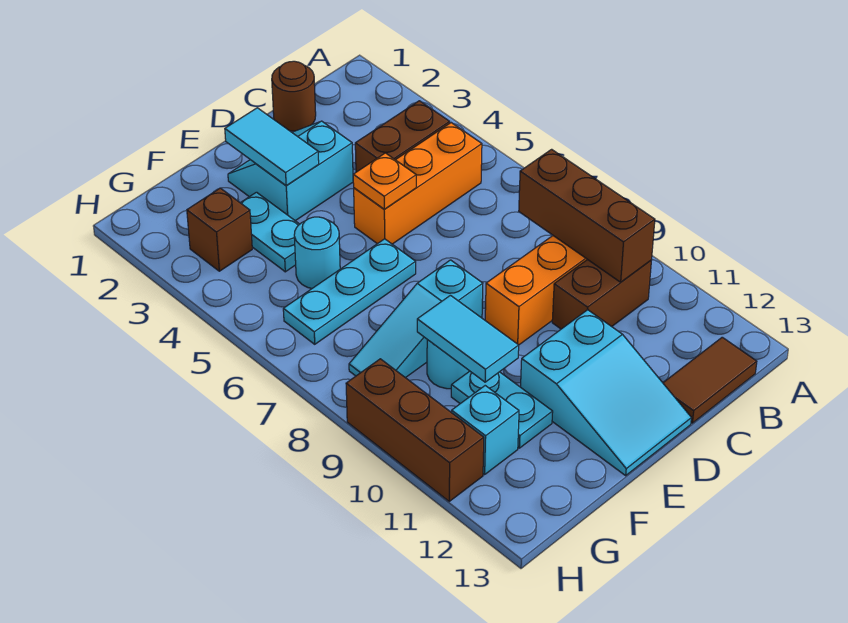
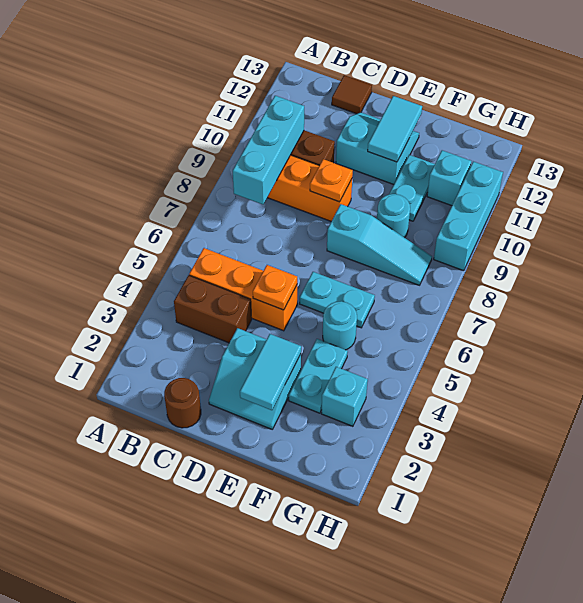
brown brick B8:B10 level 2 -> cyan brick B8:B10 level 2
brown tile B13:C13 level 1 -> brown tile C13 level 1
none -> orange plate D9 level 2
cyan slope D11:E13 level 1 top 11 -> cyan slope D11:E12 level 1 top 11
cyan plate E6:G6 level 1 -> cyan plate E6:F6 level 1
cyan tile F9:F10 level 2 -> cyan tile E11:E12 level 2
brown brick G3 level 1 -> cyan brick G3 level 1
brown brick H9:H11 level 1 -> cyan brick H9:H11 level 1

